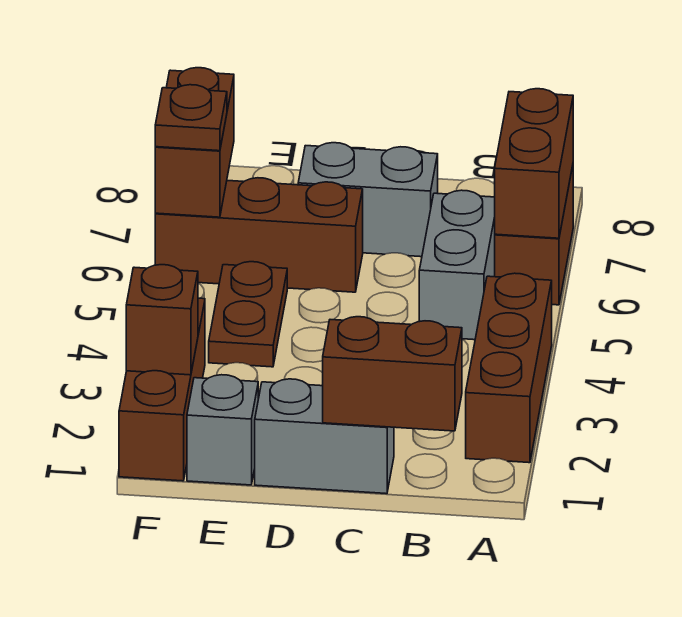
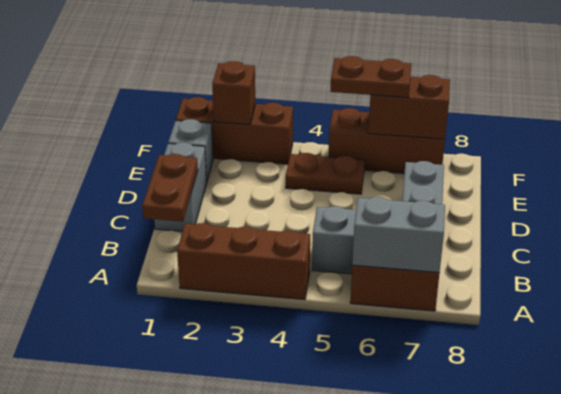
brown brick A6:A7 level 2 -> grey brick A6:A7 level 2
brown brick B1:C1 level 2 -> brown plate B1:C1 level 2
brown brick D6:F6 level 1 -> brown brick F5:F7 level 1
brown plate F6 level 3 -> brown plate F5:F6 level 3

